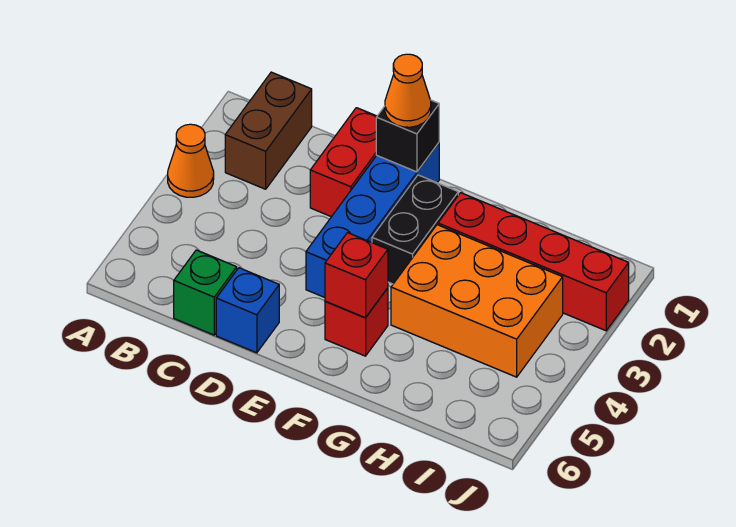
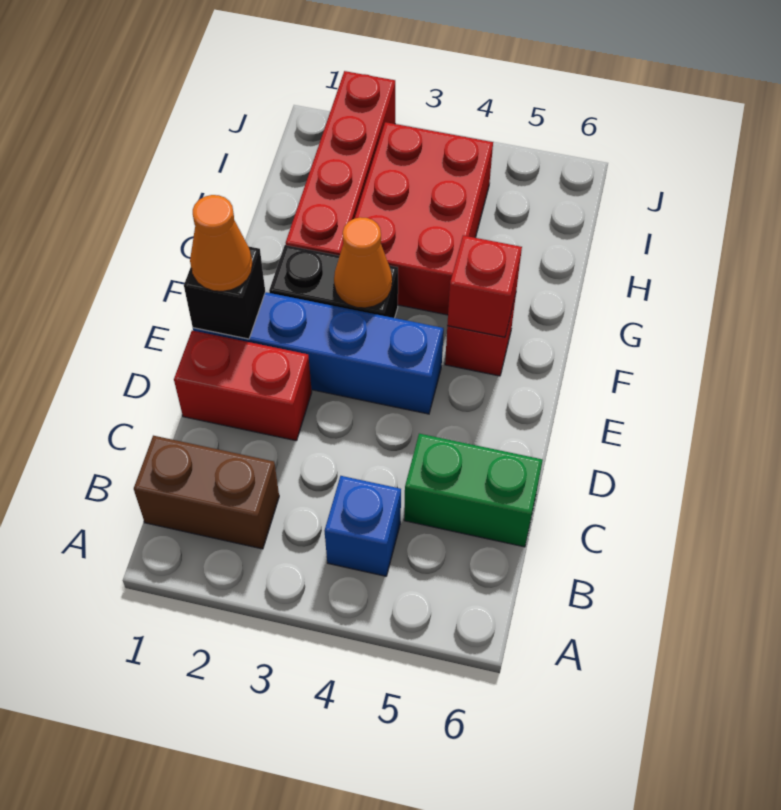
orange cone A3 level 1 -> orange cone F3 level 2
green brick C6 level 1 -> green brick C5:C6 level 1
blue brick D6 level 1 -> blue brick B4 level 1
orange brick G3:I4 level 1 -> red brick G3:I4 level 1

